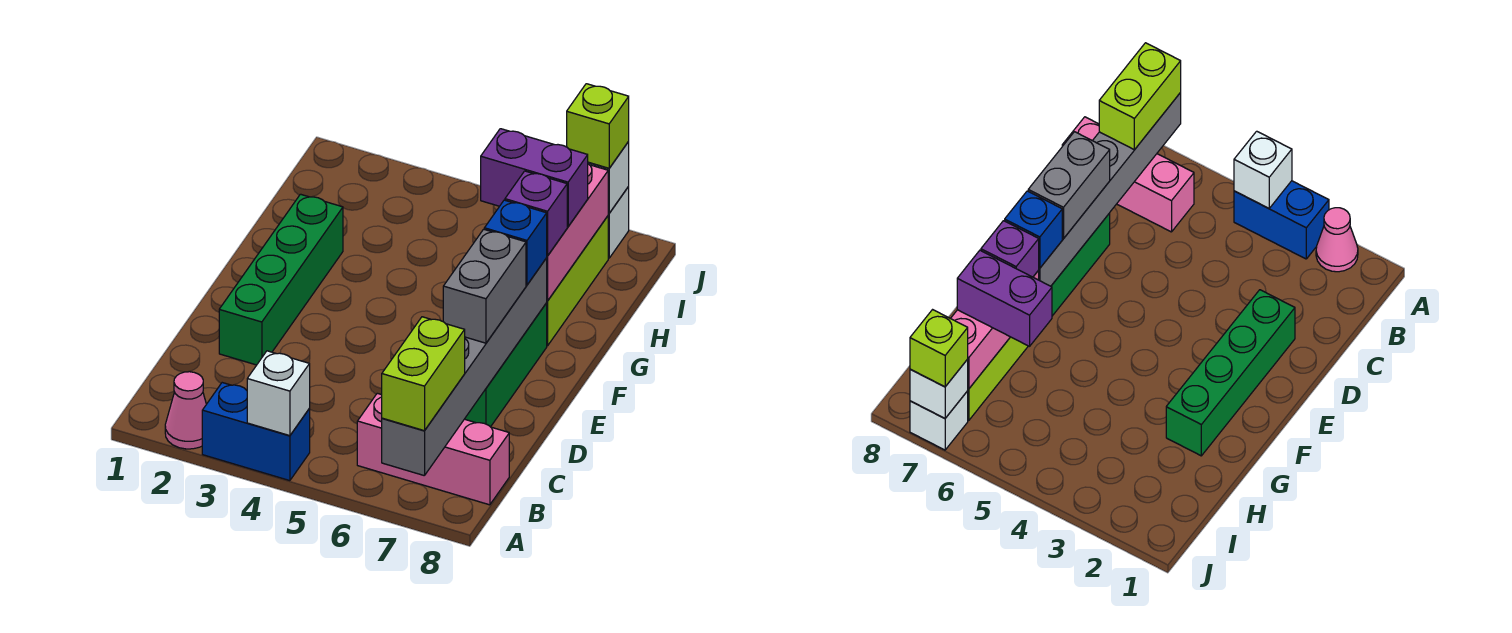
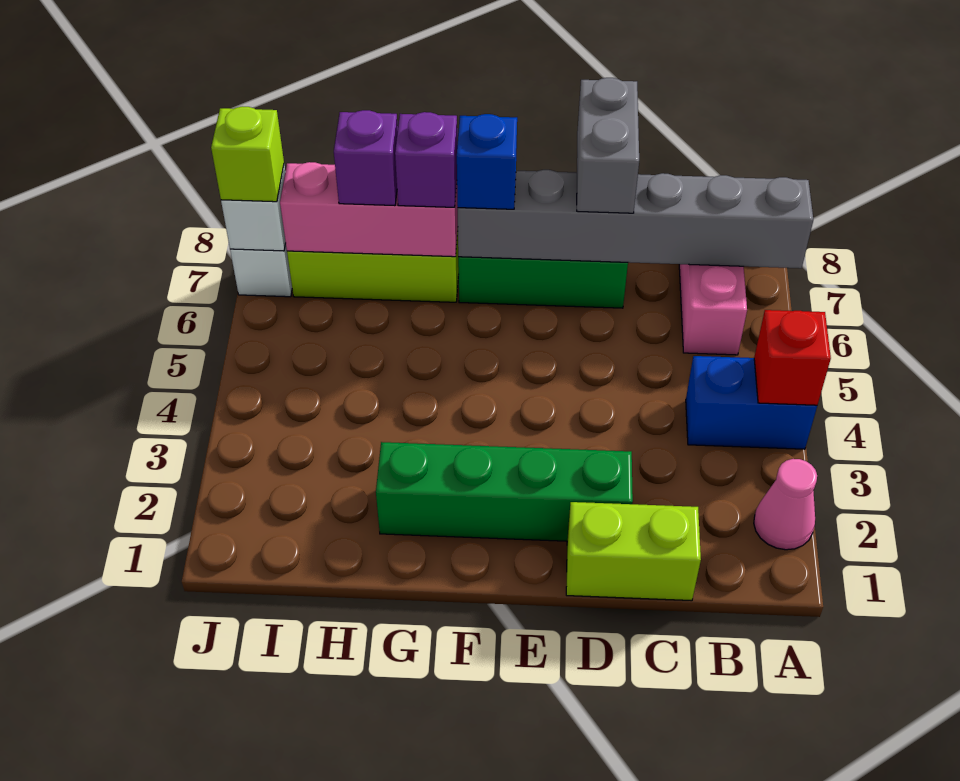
blue brick A3:A4 level 1 -> blue brick A4:B4 level 1
white brick A4 level 2 -> red brick A4 level 2
lime brick A7:B7 level 3 -> lime brick C1:D1 level 1
grey brick D7:E7 level 3 -> grey brick D7:D8 level 3
purple brick H6:H7 level 3 -> purple brick H7 level 3

